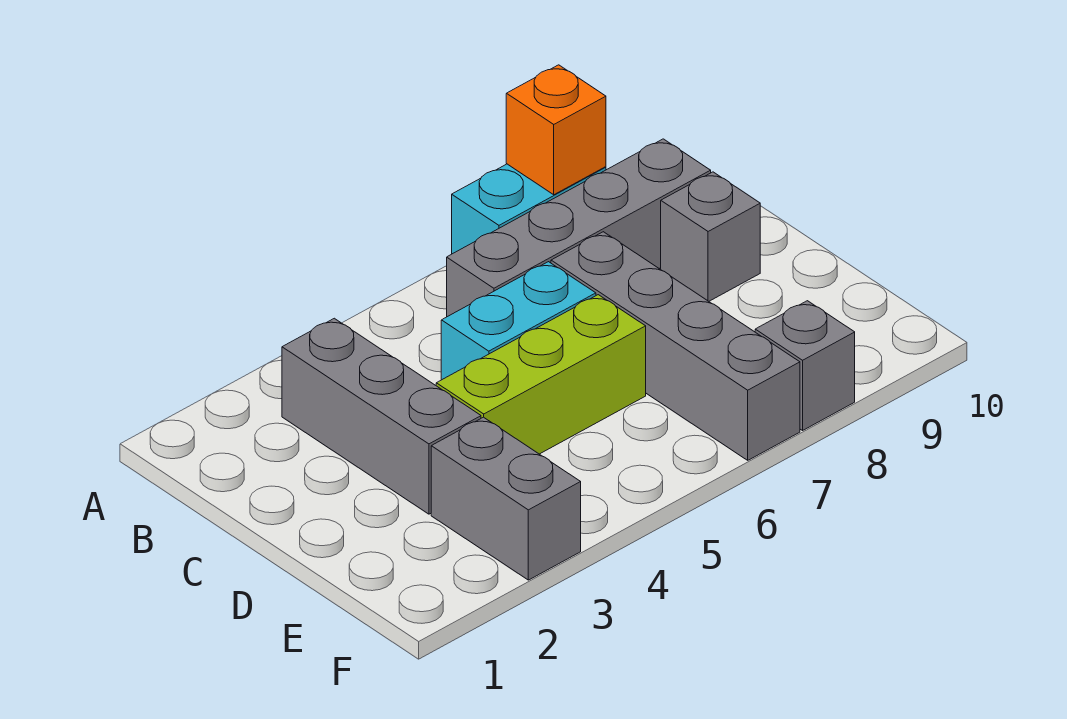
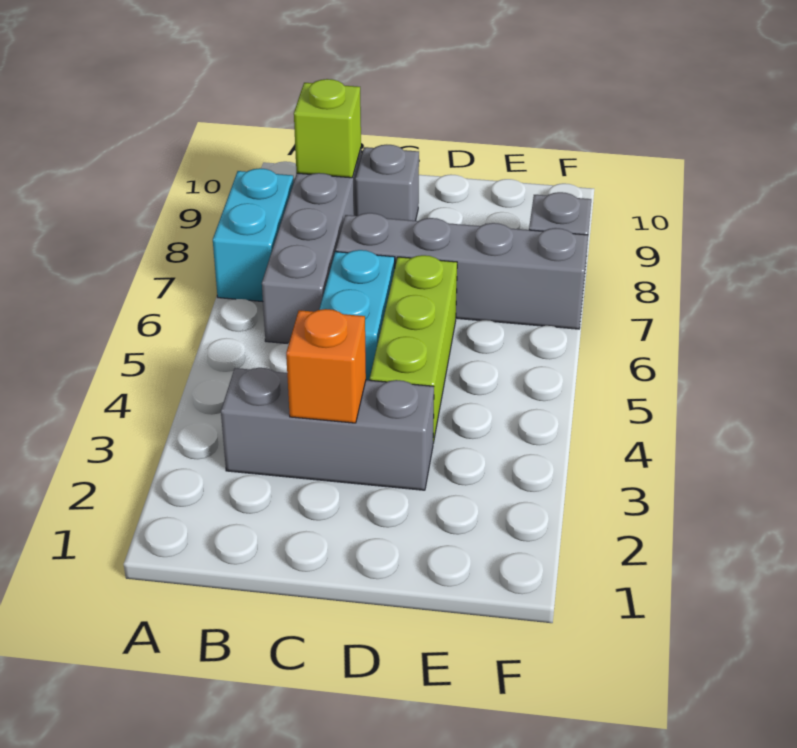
orange brick A8 level 2 -> orange brick C3 level 2
none -> lime brick B9 level 2
grey brick E3:F3 level 1 -> none

